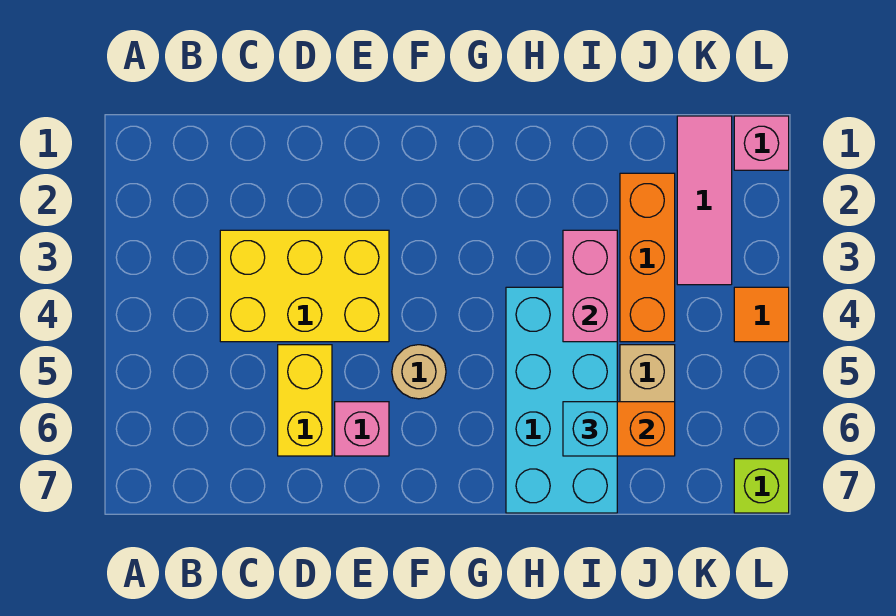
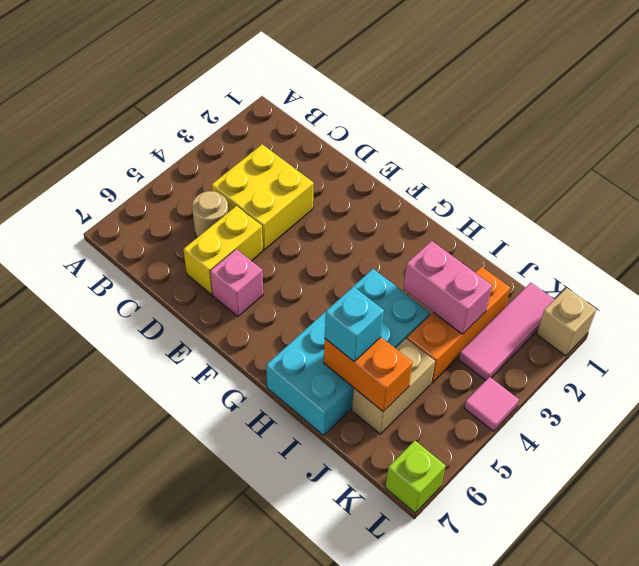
yellow brick C3:E4 level 1 -> yellow brick C3:D4 level 1
tan round brick F5 level 1 -> tan round brick C5 level 1
pink brick I3:I4 level 2 -> pink brick I3:J3 level 2
pink brick L1 level 1 -> tan brick L1 level 1
orange tile L4 level 1 -> pink tile L4 level 1

